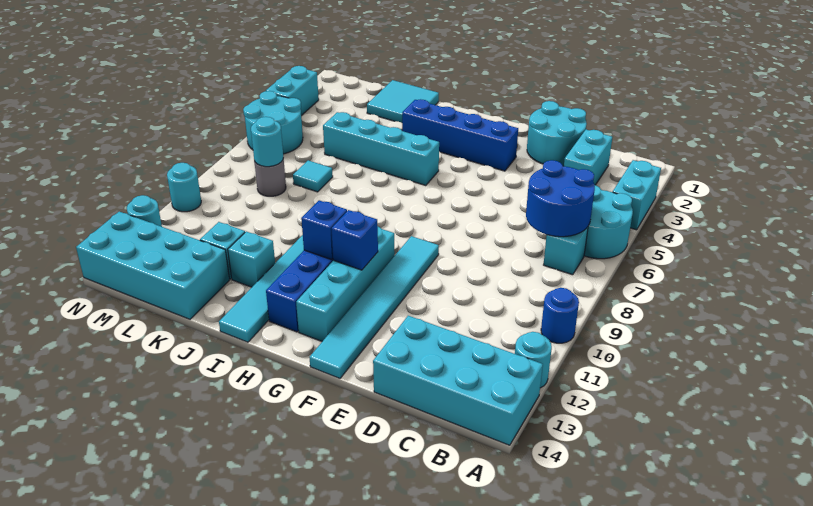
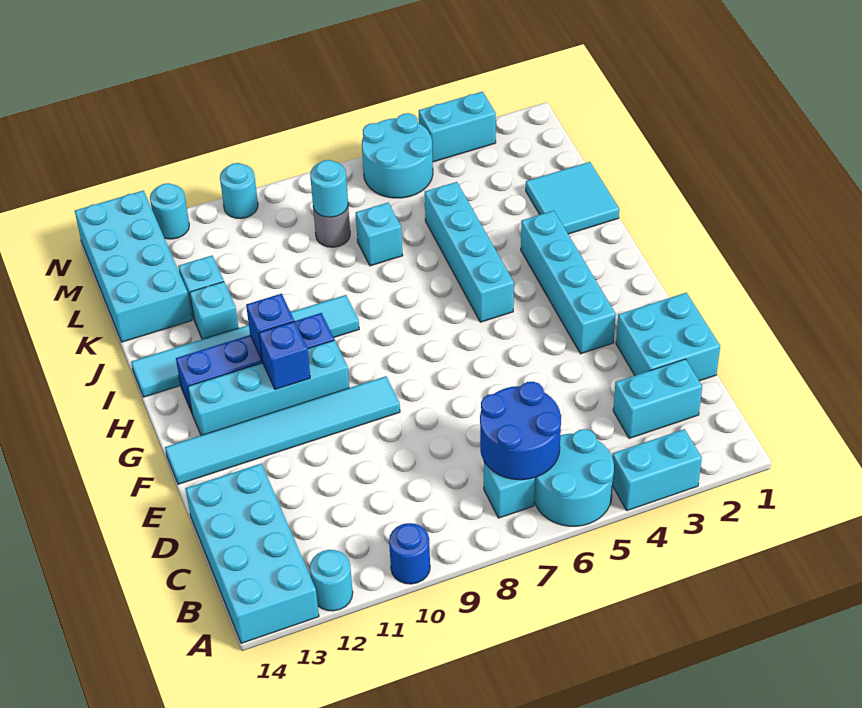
cyan round brick D1:E2 level 1 -> cyan brick D1:E2 level 1
blue brick F3:I3 level 1 -> cyan brick F3:I3 level 1
cyan tile K7 level 1 -> cyan brick K7 level 1

